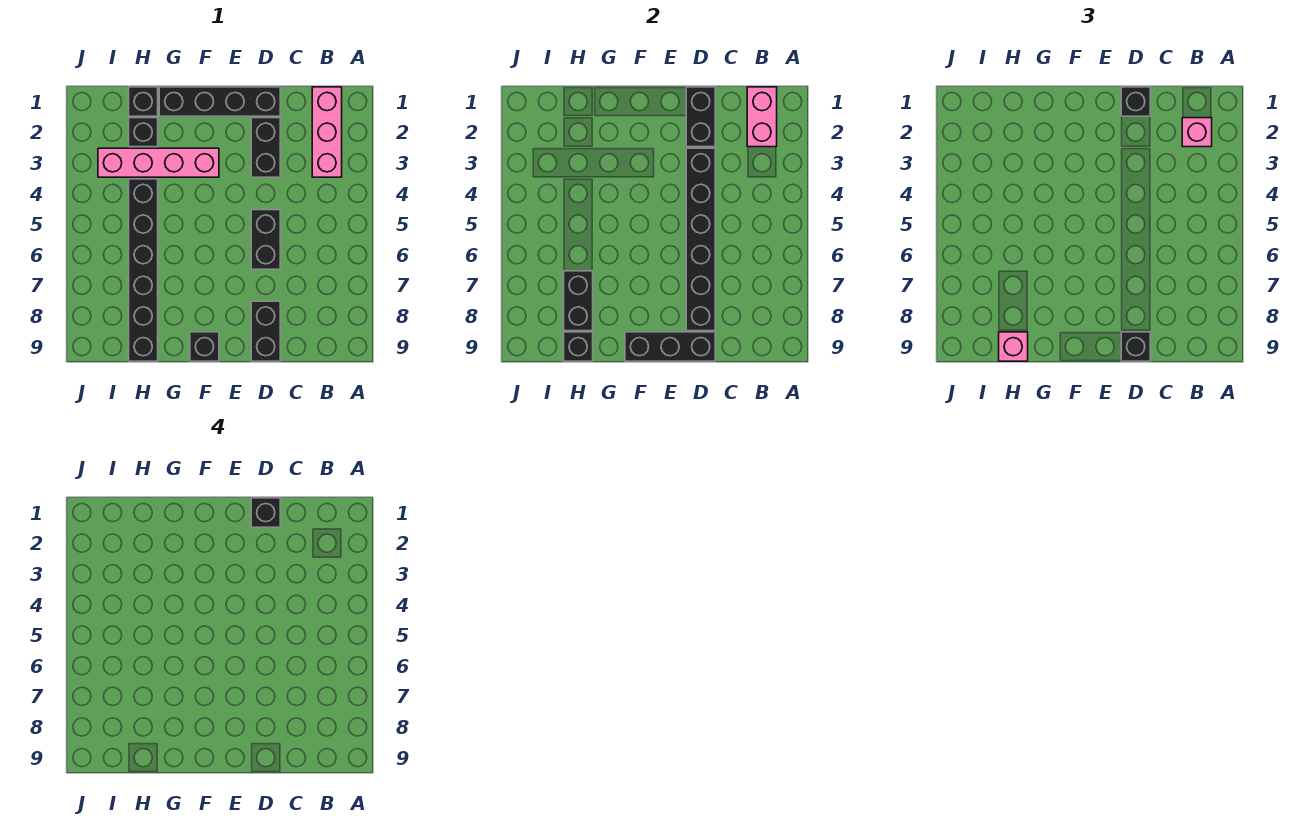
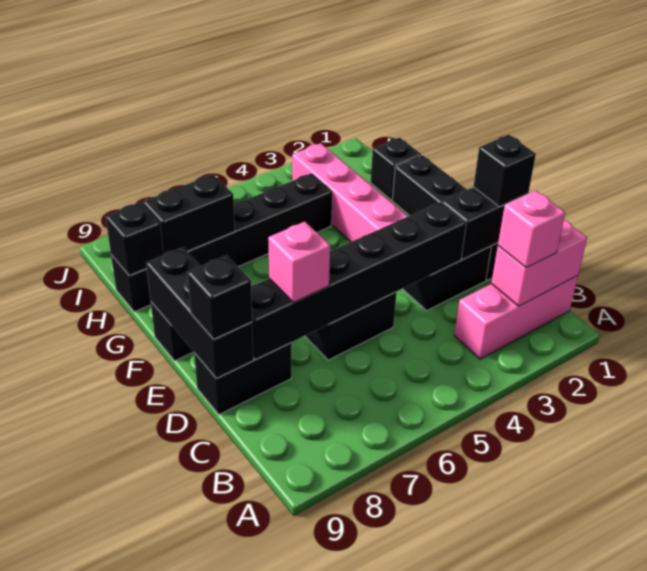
black brick D1 level 4 -> none
black brick H2 level 1 -> none
pink brick H9 level 3 -> pink brick D7 level 3

